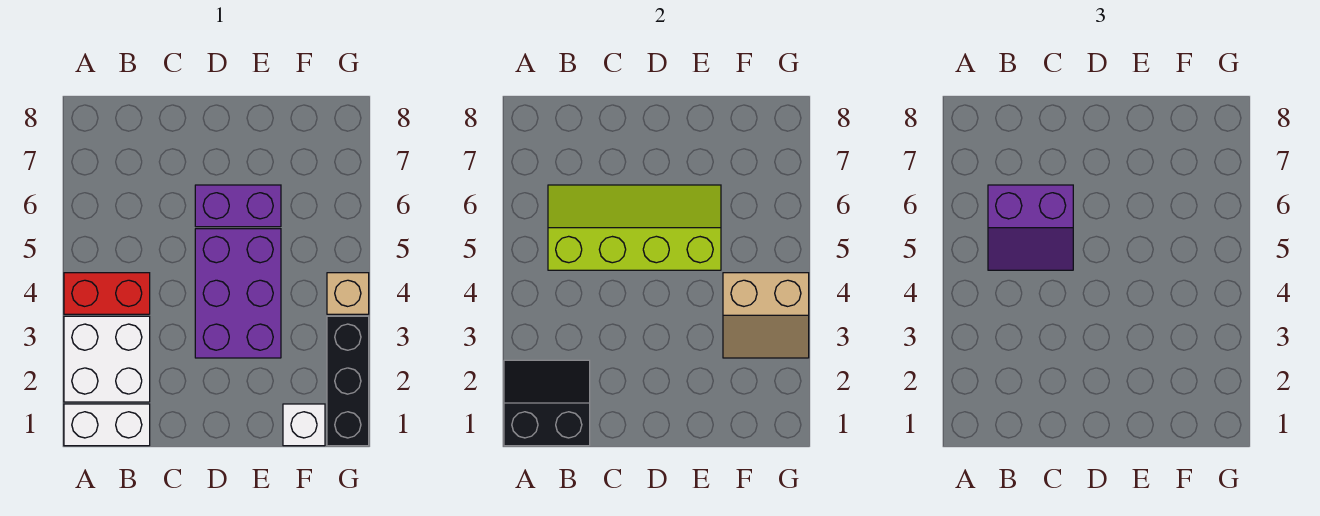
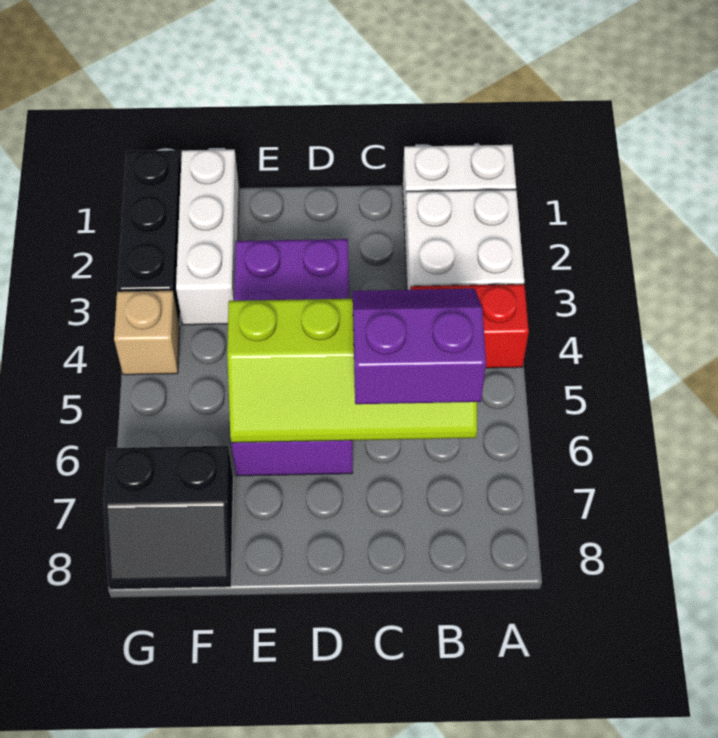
black slope A1:B2 level 2 top 1 -> black slope F7:G8 level 1 top 7
white brick F1 level 1 -> white brick F1:F3 level 1
tan slope F3:G4 level 2 top 4 -> none

